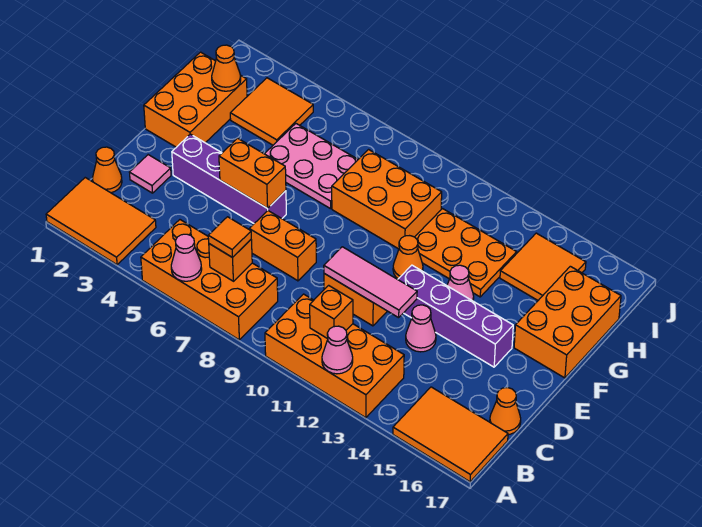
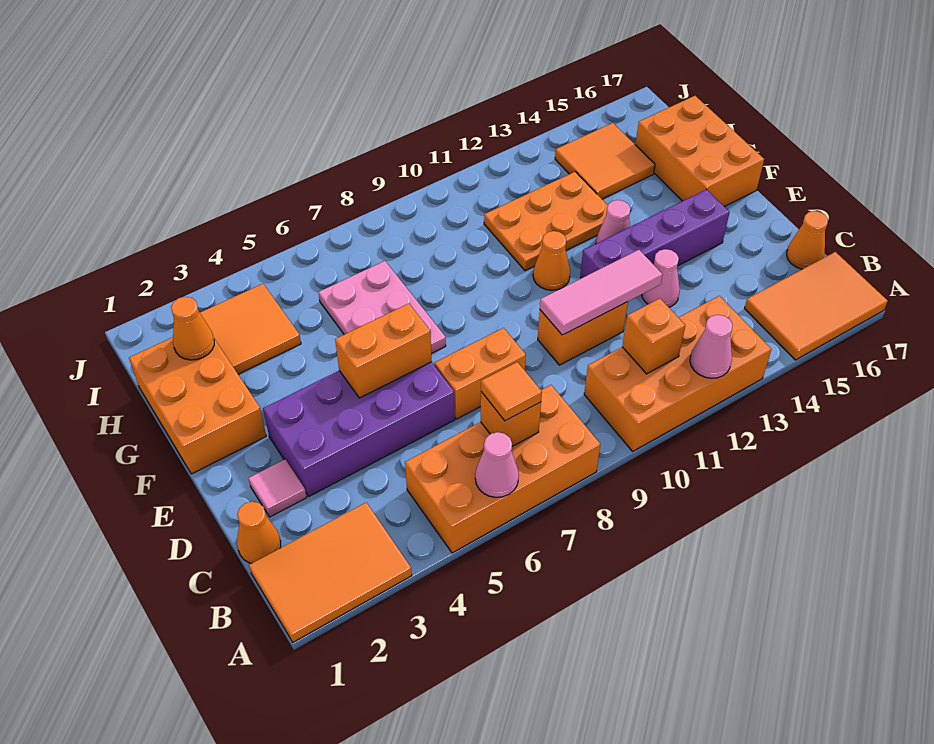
purple brick E3:E6 level 1 -> purple brick D3:E6 level 1
pink plate G5:H7 level 1 -> pink plate F6:H7 level 1
orange brick G8:H10 level 1 -> none

